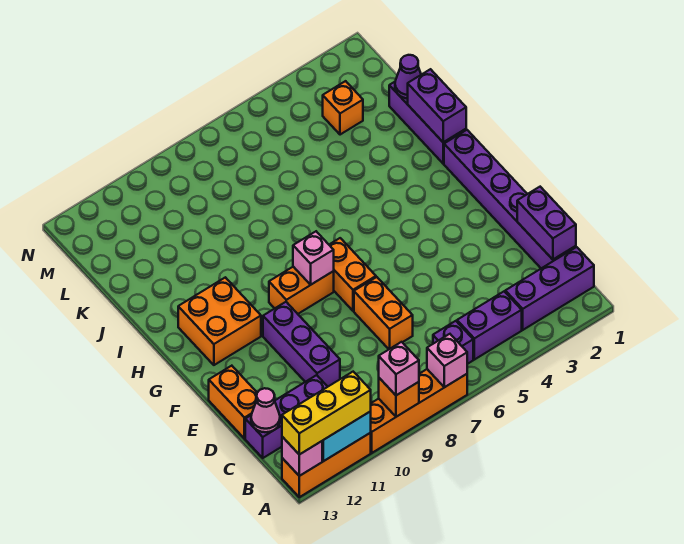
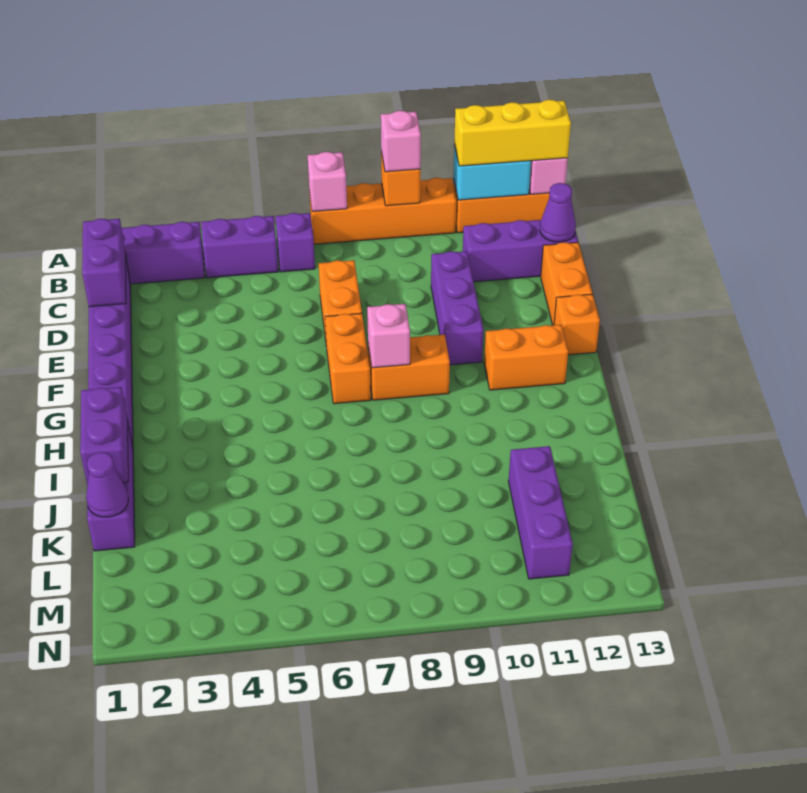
pink cone C13 level 2 -> purple cone C13 level 2
orange brick G11:H12 level 1 -> orange brick G11:G12 level 1
none -> purple brick K11:M11 level 1
orange brick L3 level 1 -> orange brick F13 level 1

